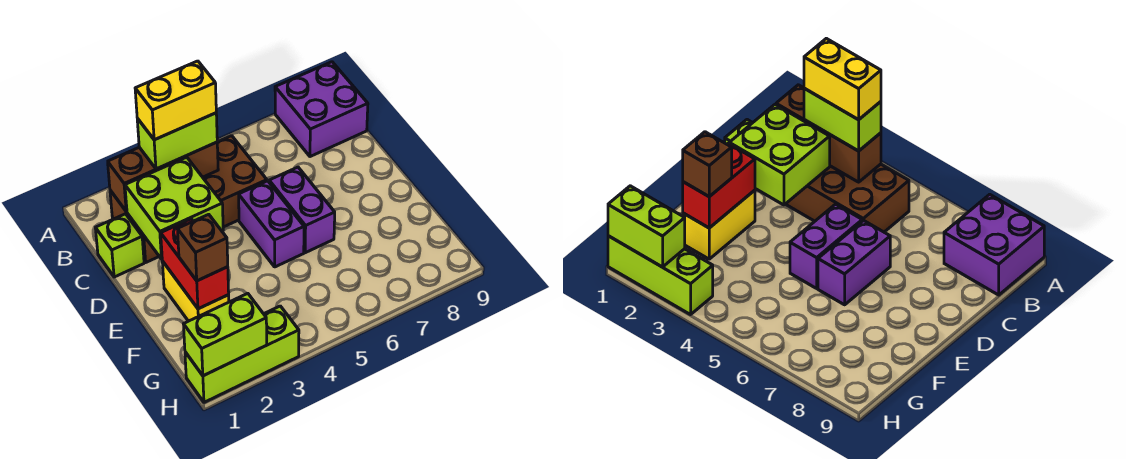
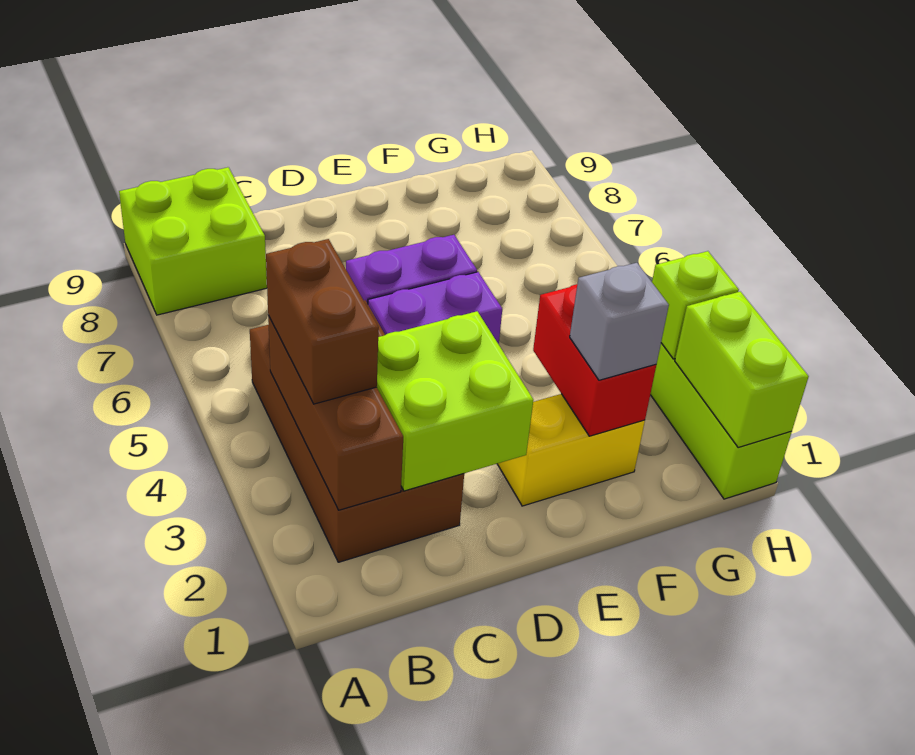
purple brick A8:B9 level 1 -> lime brick A8:B9 level 1
lime brick B3:B4 level 3 -> brown brick B3:B4 level 3
yellow brick B3:B4 level 4 -> none
lime brick C1 level 1 -> lime brick H3 level 2
red brick E2:F2 level 2 -> red brick F2:F3 level 2
brown brick F2 level 3 -> grey brick F2 level 3

